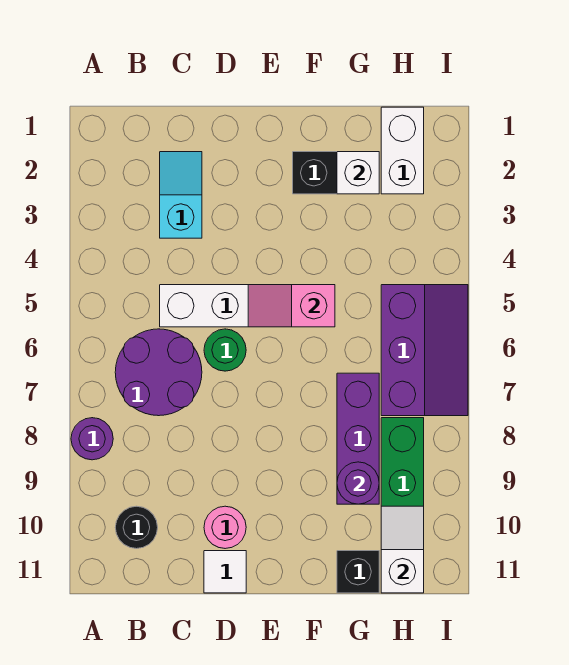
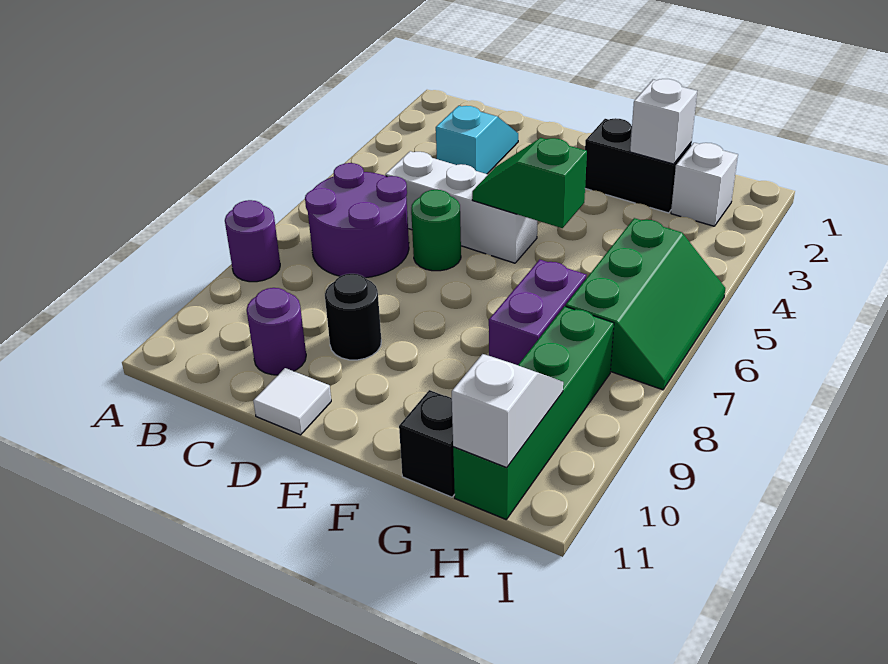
black round brick B10 level 1 -> black round brick D9 level 1
pink round brick D10 level 1 -> none
pink slope E5:F5 level 2 top F -> green slope E5:F5 level 2 top F
purple brick G7:G9 level 1 -> purple brick G7:G8 level 1
purple round brick G9 level 2 -> purple round brick C10 level 1
white brick H1:H2 level 1 -> white brick H2 level 1
purple slope H5:I7 level 1 top H -> green slope H5:I7 level 1 top H

